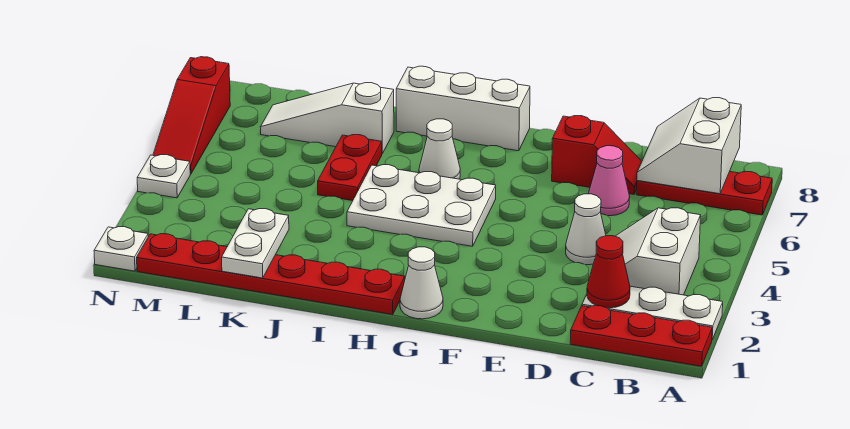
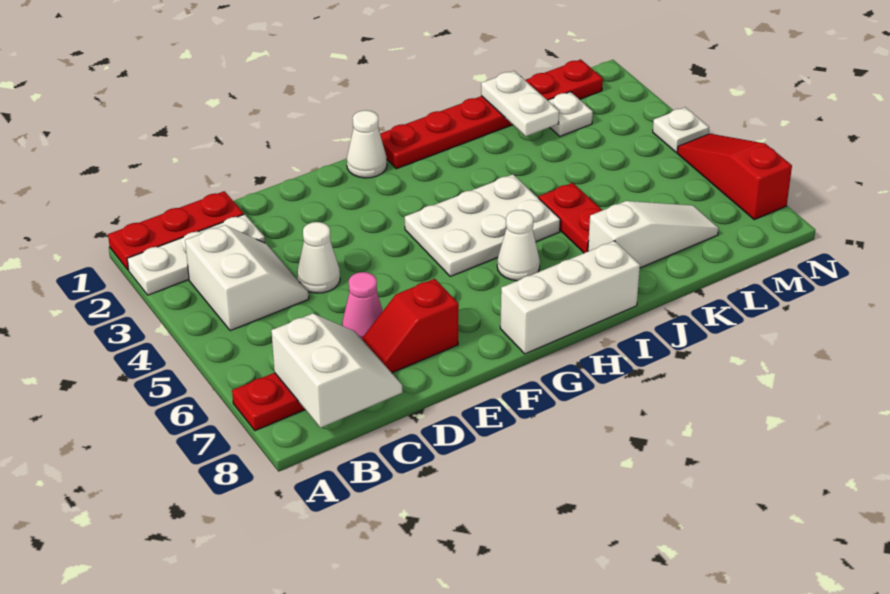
red cone C2 level 2 -> none
white plate N1 level 1 -> white plate L2 level 1

